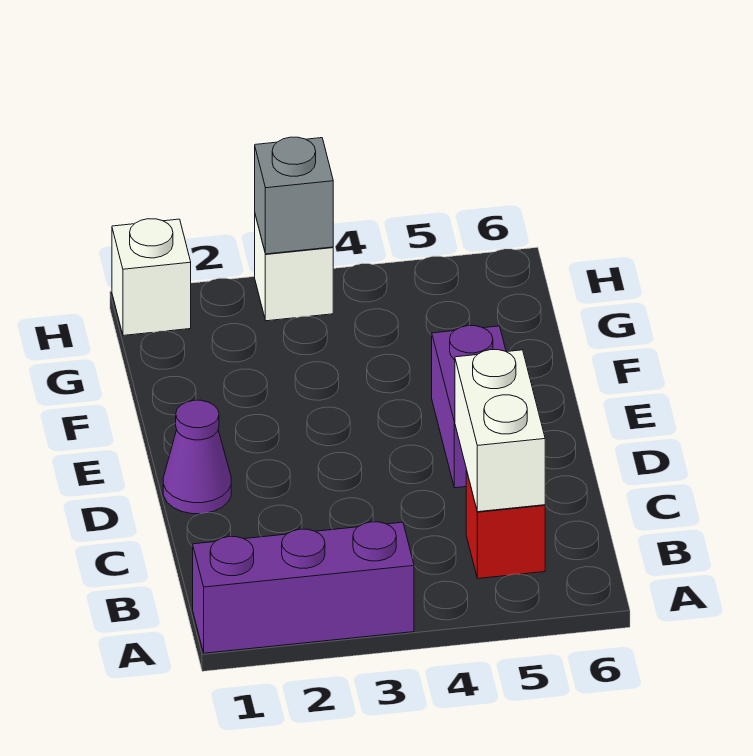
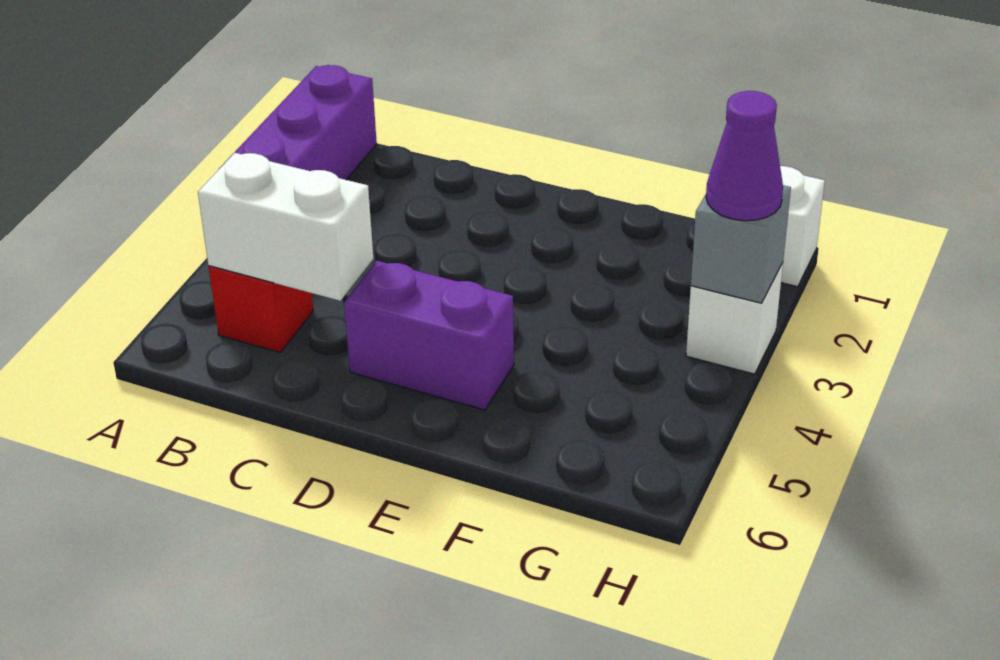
purple cone D1 level 1 -> purple cone H3 level 3

